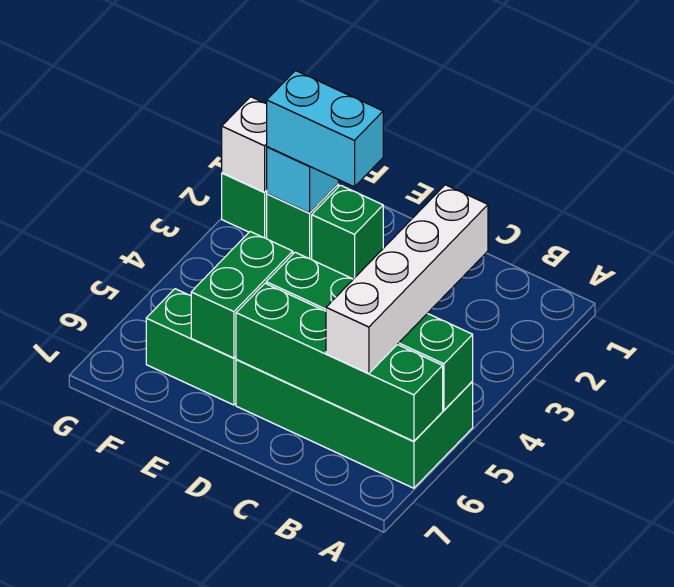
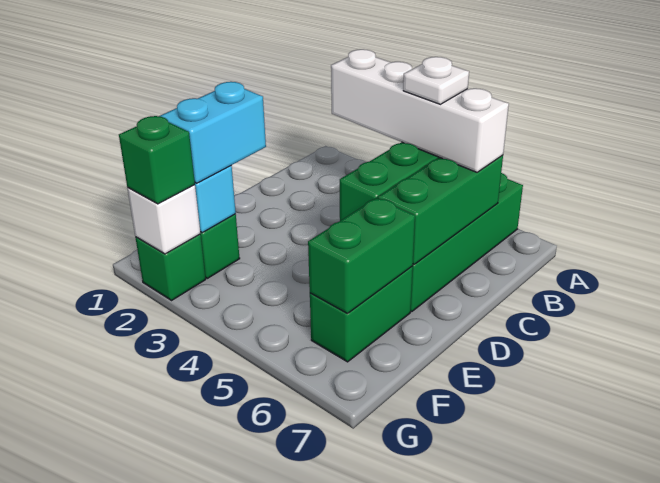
green brick A6:D6 level 2 -> green brick B6:D6 level 2
none -> white plate B5 level 4
green brick E2 level 1 -> green brick G2 level 3
green brick E5:E6 level 2 -> green brick E6:F6 level 2

